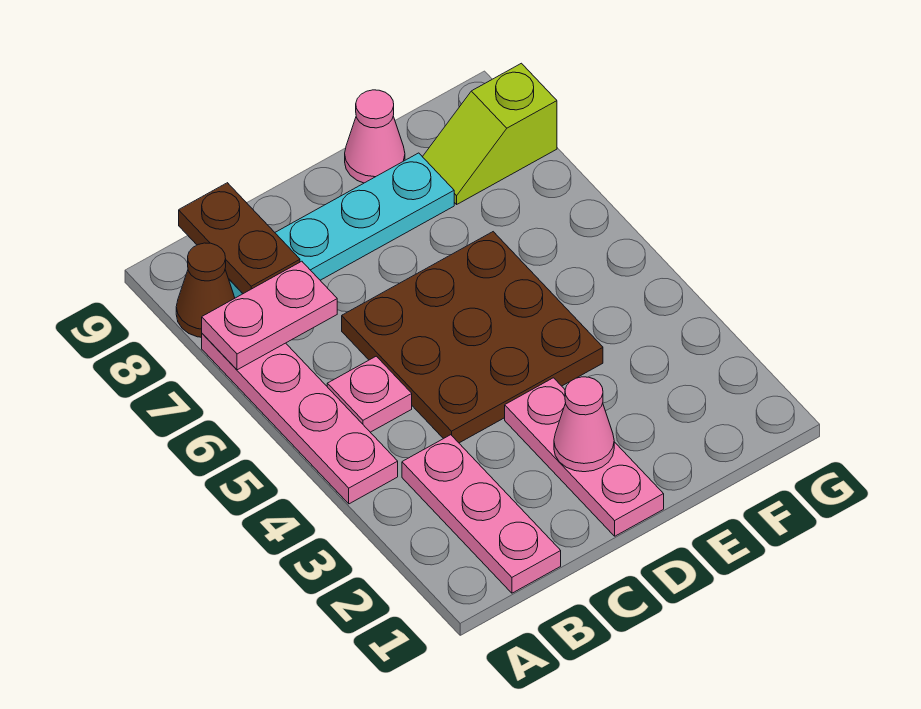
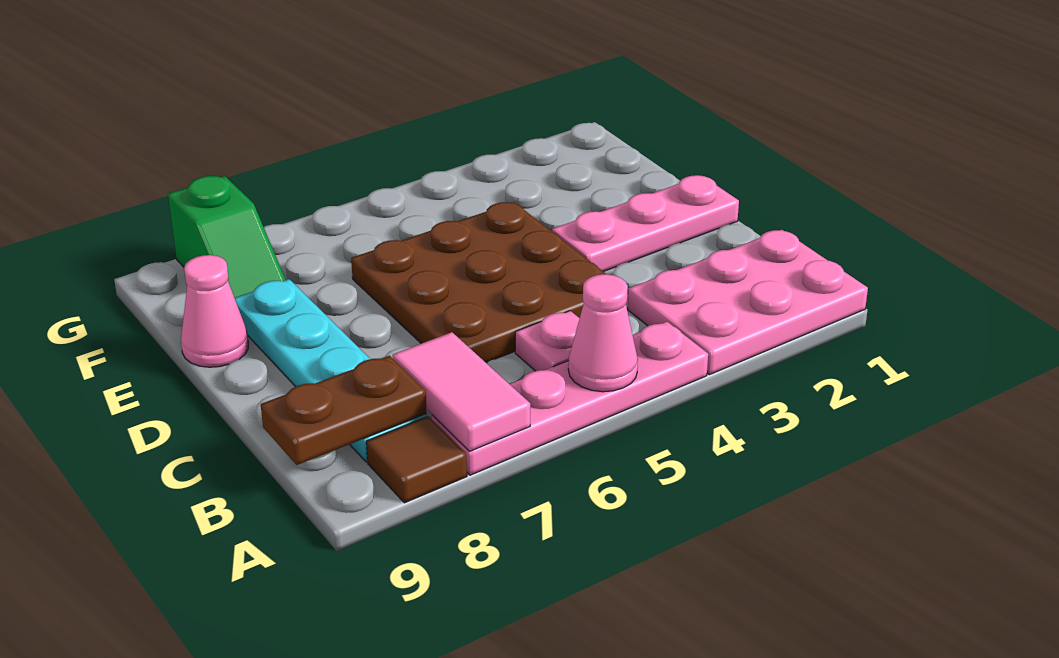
pink plate A7:B7 level 2 -> pink tile A7:B7 level 2
brown cone A8 level 1 -> brown tile A8 level 1
pink plate B1:B3 level 1 -> pink plate A1:B3 level 1
pink cone D2 level 2 -> pink cone A5 level 2
lime slope F8:G8 level 1 top G -> green slope F8:G8 level 1 top G

